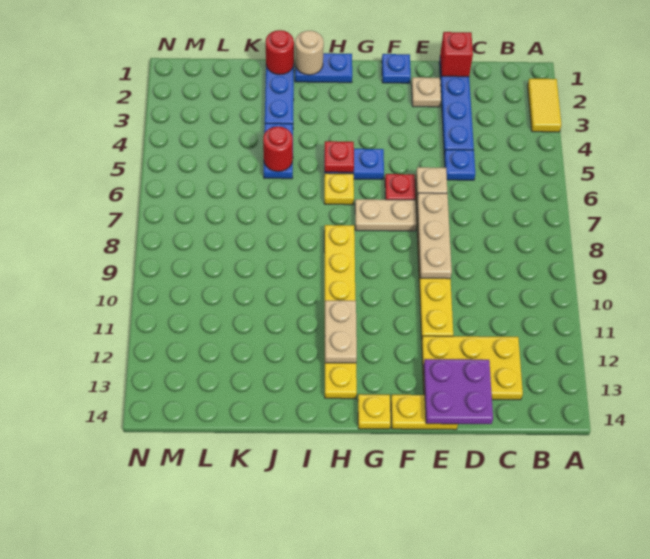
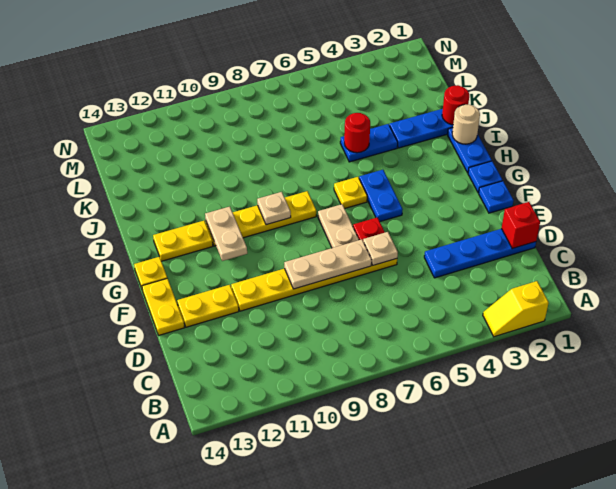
yellow tile A2:A3 level 1 -> yellow slope A2:A3 level 1 top 2
yellow plate C12:E13 level 1 -> yellow plate E12:E13 level 1
blue plate D5 level 1 -> blue plate G1 level 1
purple plate D13:E14 level 2 -> none
tan plate E2 level 1 -> tan plate H9 level 2
red plate H5 level 2 -> none
tan plate H11:H12 level 2 -> tan plate G11:H11 level 2

